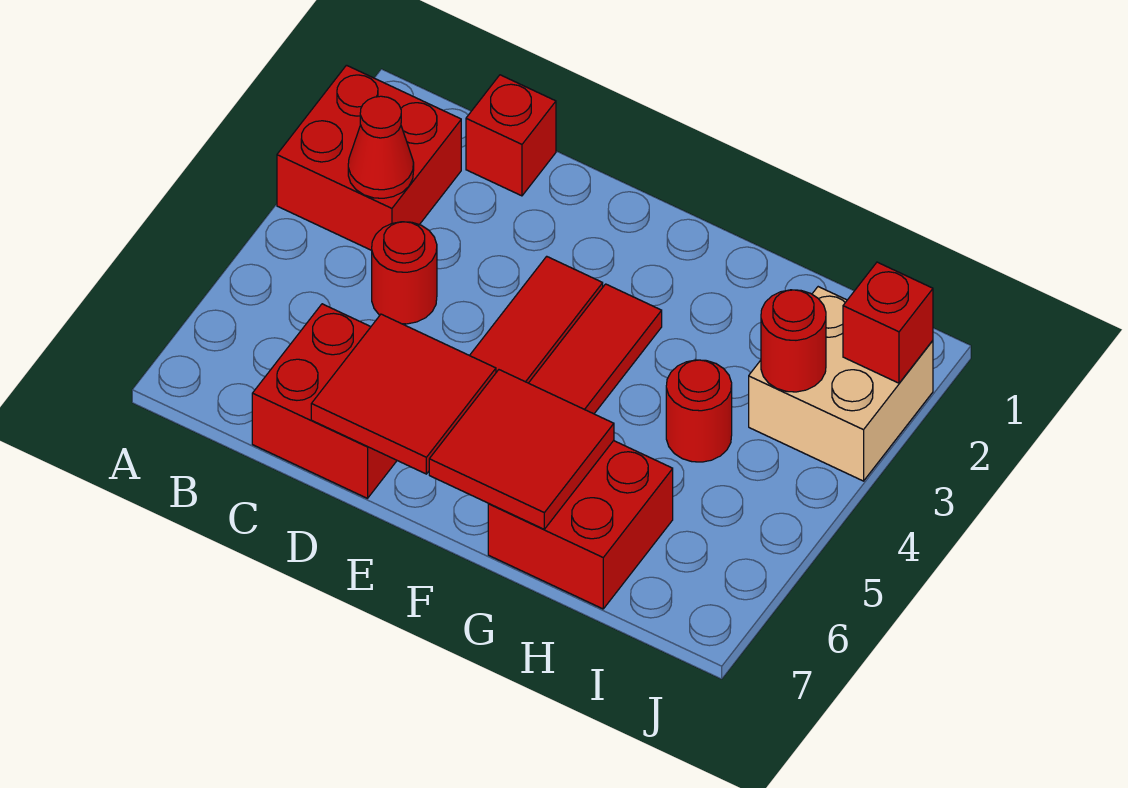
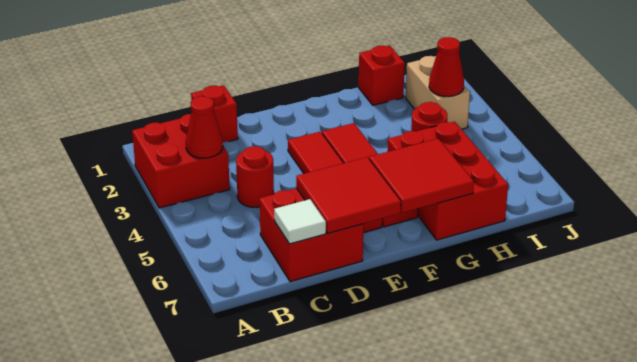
none -> white tile C7 level 2
red brick G6:H7 level 1 -> red brick G5:H7 level 1
tan brick I2:J3 level 1 -> tan brick I2:I3 level 1
red round brick I3 level 2 -> red cone I3 level 2
red brick J2 level 2 -> red brick H1 level 1

